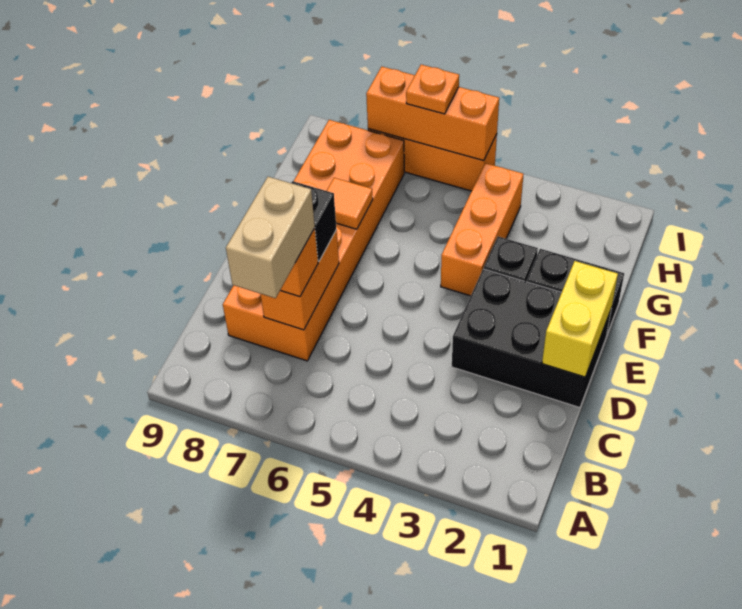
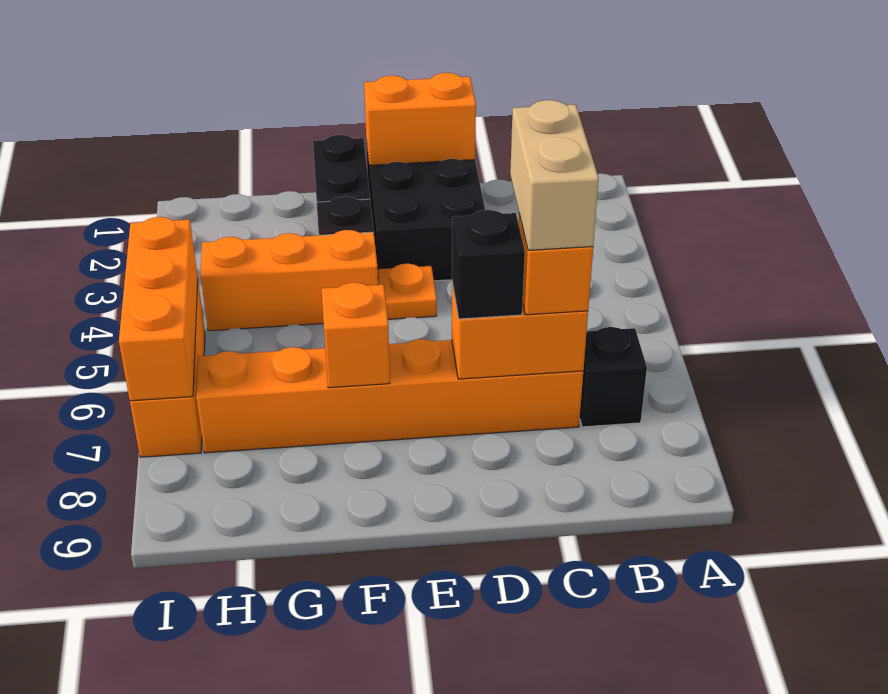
none -> black brick B7 level 1
tan brick B7:C7 level 4 -> tan brick C6:C7 level 4
orange brick C7:H8 level 1 -> orange brick C7:H7 level 1
yellow brick D1:E1 level 2 -> orange brick D1:E1 level 2
orange tile F7 level 2 -> orange brick F7 level 2
orange plate I6 level 3 -> orange plate E4 level 1

